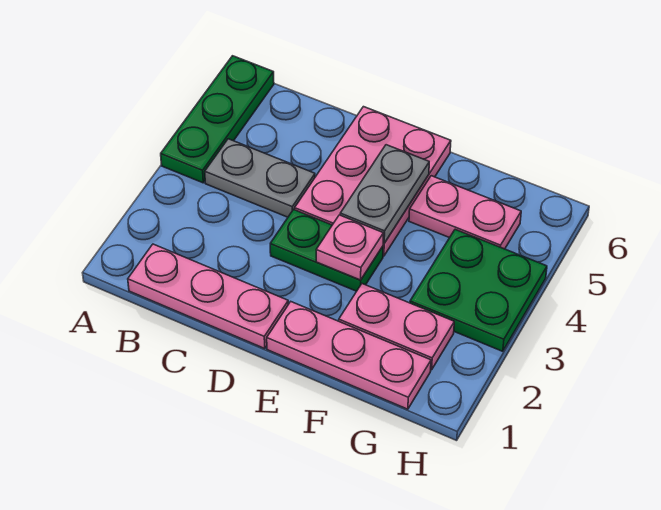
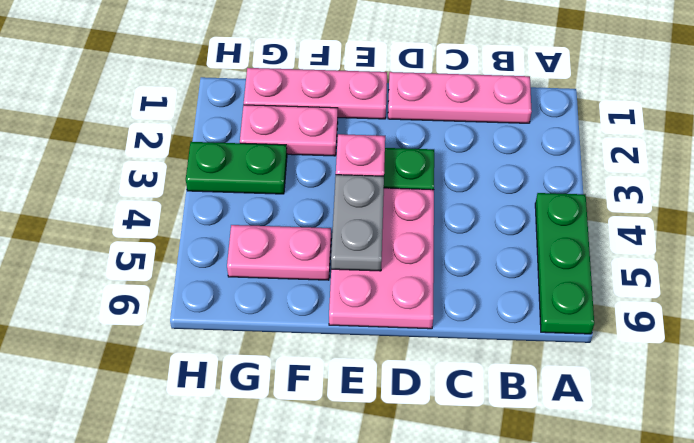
grey plate B4:C4 level 1 -> none
green plate G3:H4 level 1 -> green plate G3:H3 level 1

